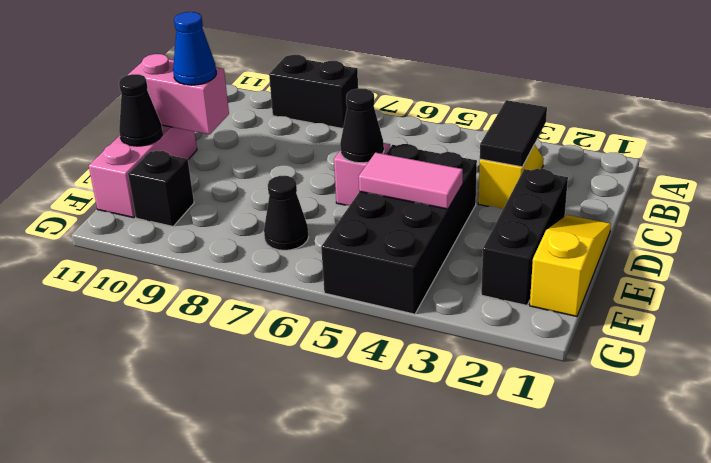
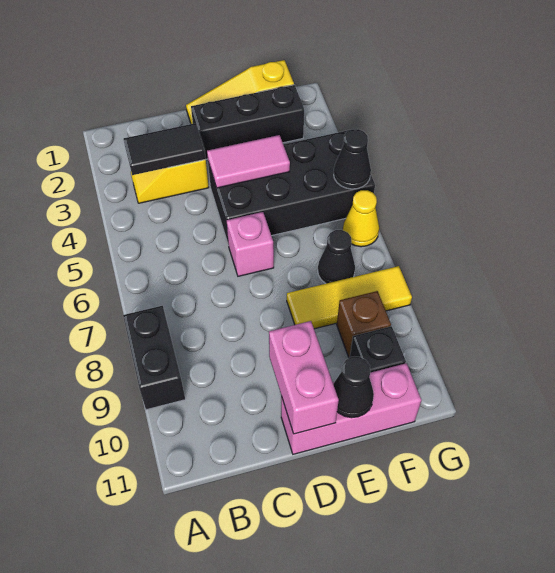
black cone D6 level 2 -> black cone G5 level 2
blue cone D10 level 3 -> none
pink tile E4:E5 level 2 -> pink tile D4:E4 level 2
none -> yellow tile E8:G8 level 1
none -> brown brick F9 level 1
none -> yellow cone G6 level 1

